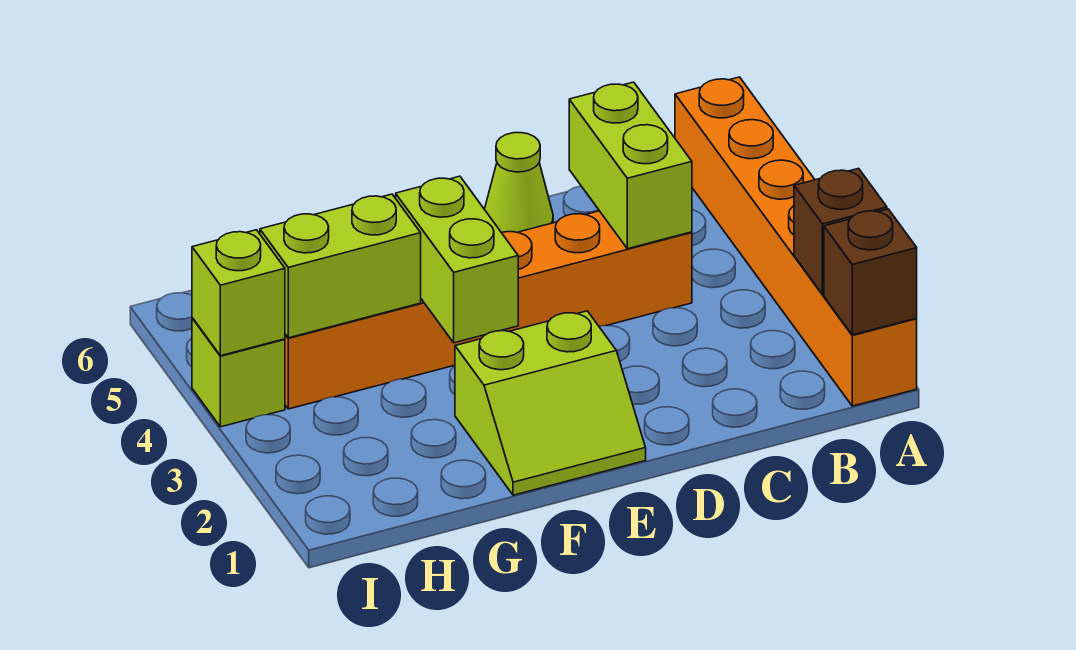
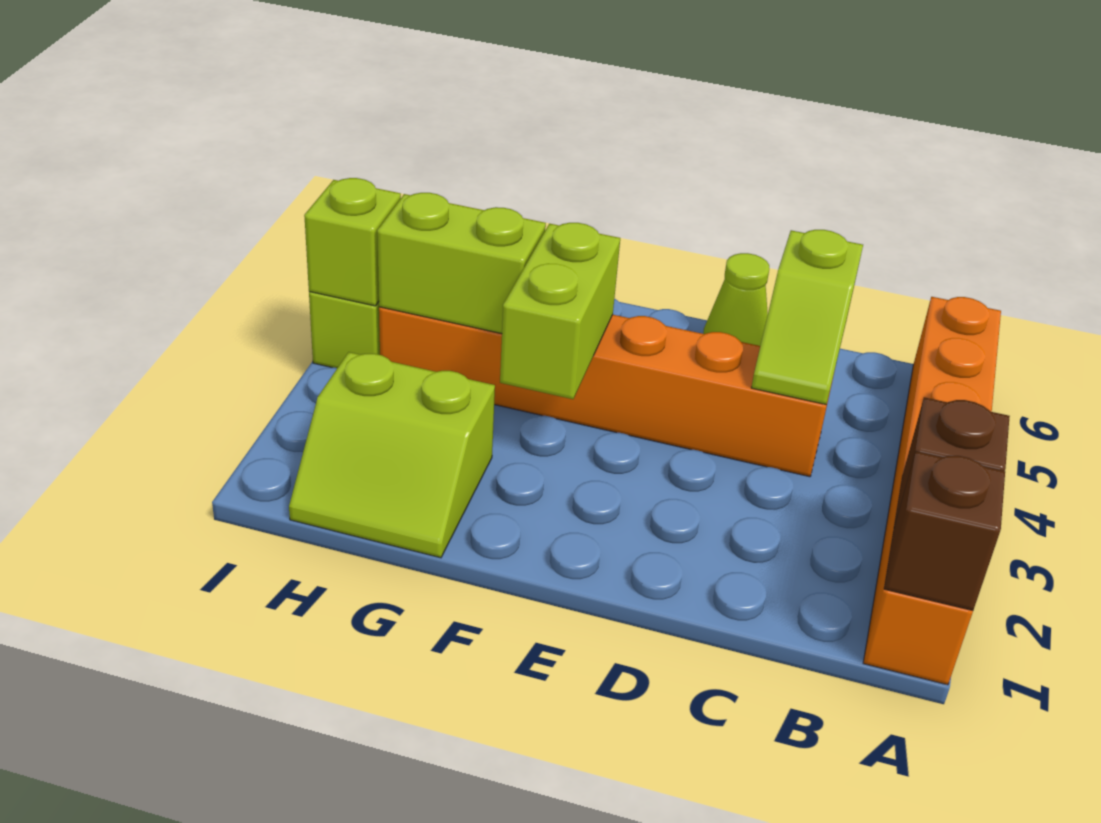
lime brick C4:C5 level 2 -> lime slope C4:C5 level 2 top 5
lime slope E1:F2 level 1 top 2 -> lime slope G1:H2 level 1 top 2

